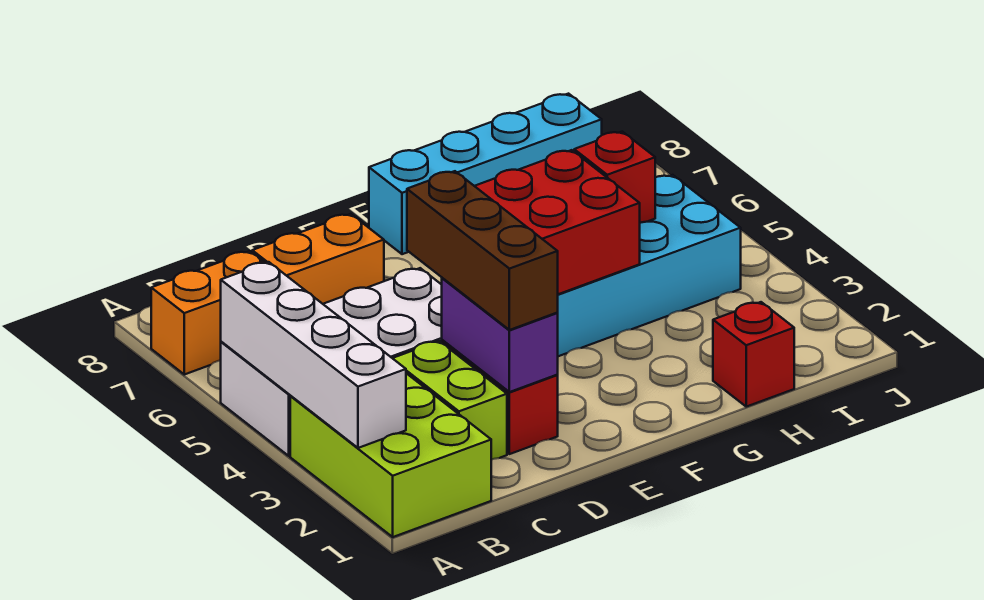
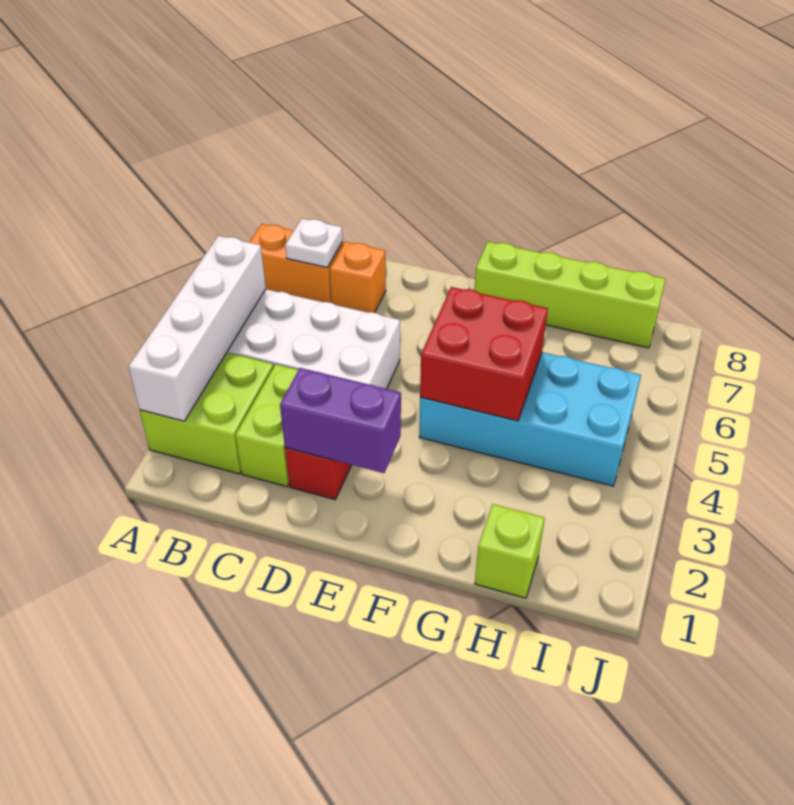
lime brick A1:B3 level 1 -> lime brick A2:B3 level 1
none -> white plate B7 level 2
orange brick C7:D7 level 1 -> orange brick C7 level 1
purple brick D2:D3 level 2 -> purple brick D2:E2 level 2
brown brick D2:D4 level 3 -> none
cyan brick F8:I8 level 1 -> lime brick F8:I8 level 1
red brick H1 level 1 -> lime brick H1 level 1
red brick H5 level 2 -> none

